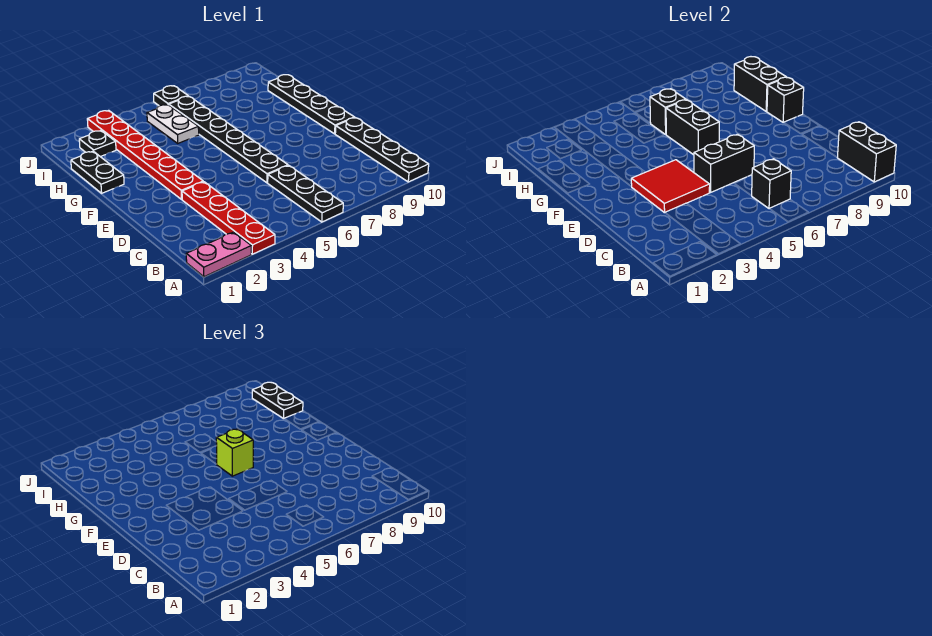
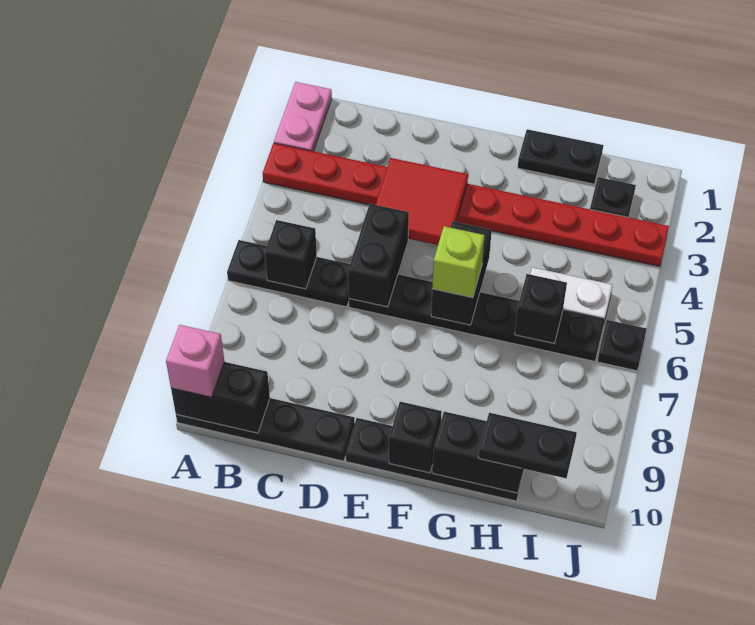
none -> pink brick A10 level 3
black brick F6:G6 level 2 -> black brick F5:F6 level 2

